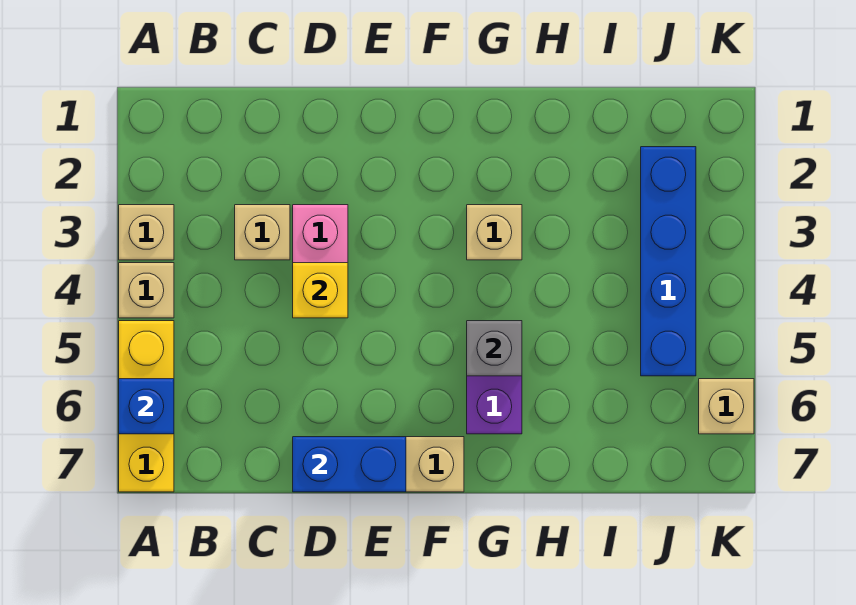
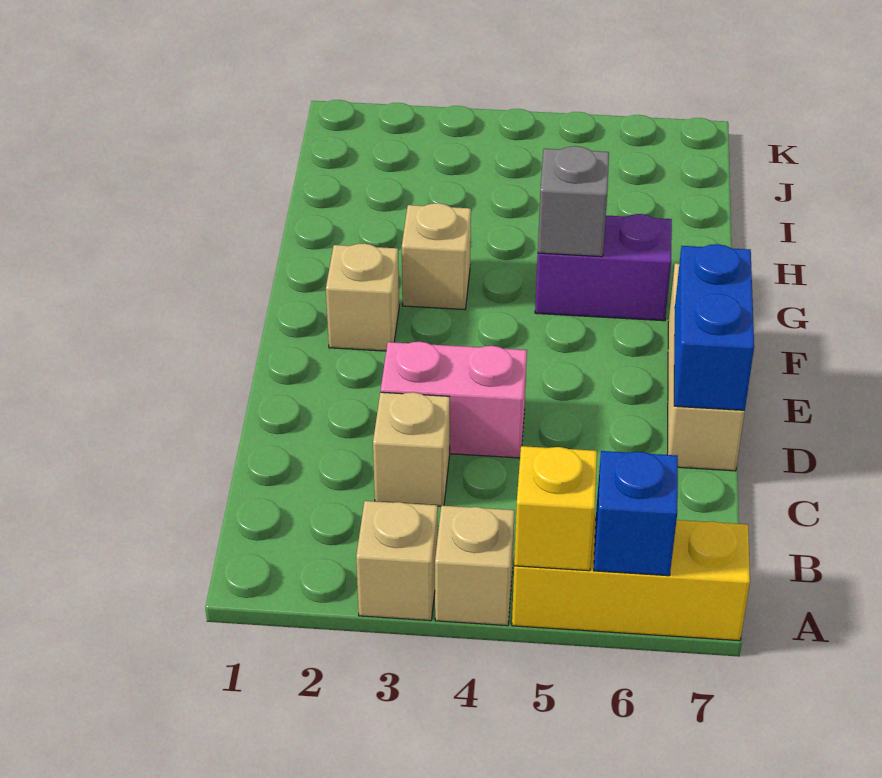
yellow brick D4 level 2 -> yellow brick A5 level 2
blue brick J2:J5 level 1 -> none
tan brick K6 level 1 -> tan brick F2 level 1

